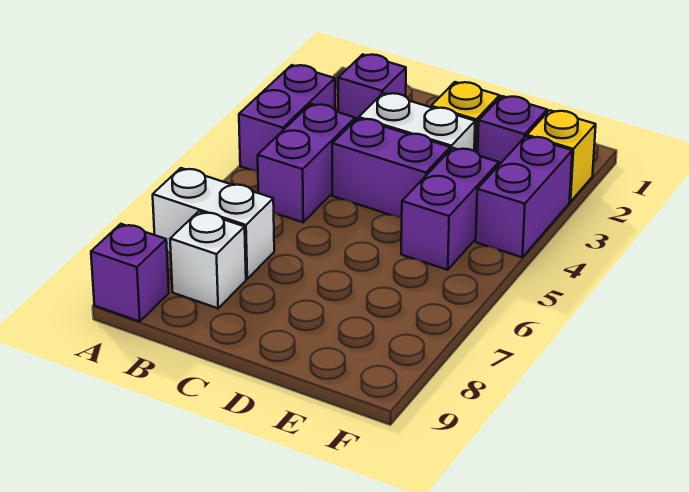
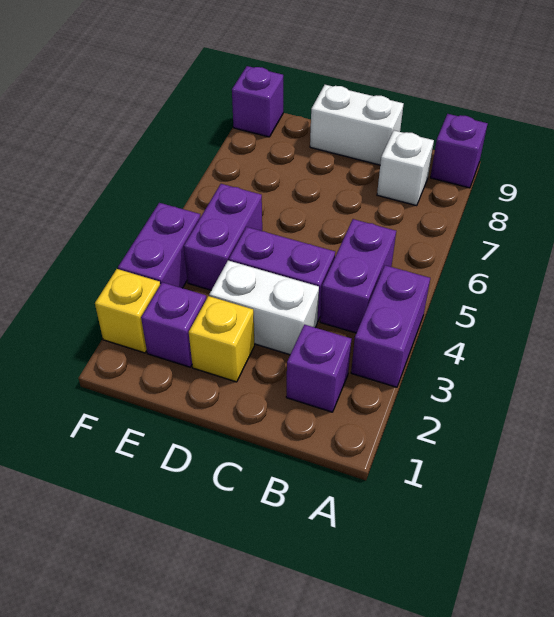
white brick A7:B7 level 1 -> white brick C9:D9 level 1
none -> purple brick F9 level 1

